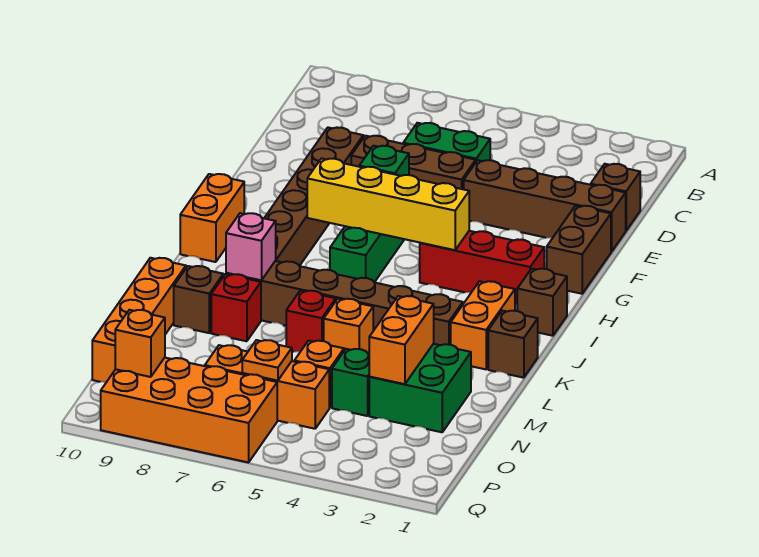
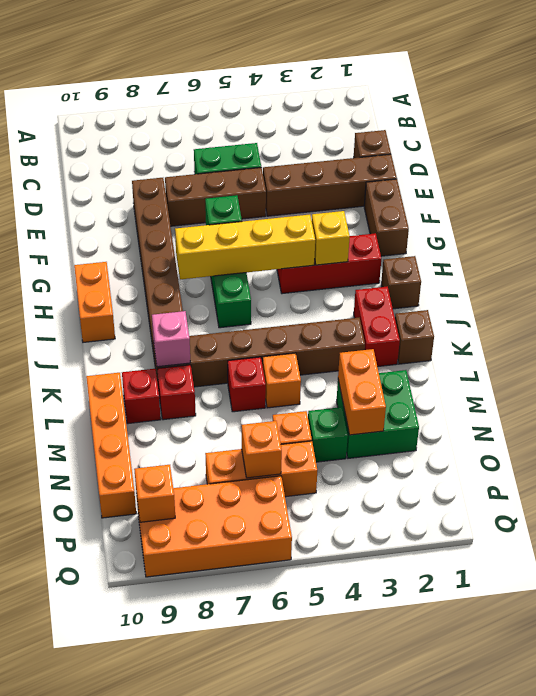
none -> yellow brick H3 level 2
orange brick J2:K2 level 1 -> red brick J2:K2 level 1
brown brick L9 level 1 -> red brick L9 level 1
orange plate O6 level 2 -> orange brick O6 level 2

